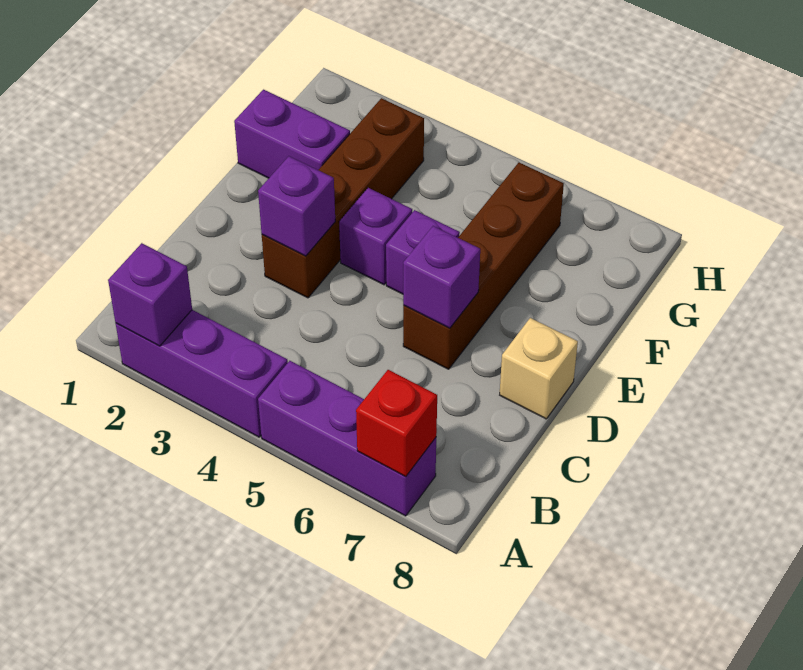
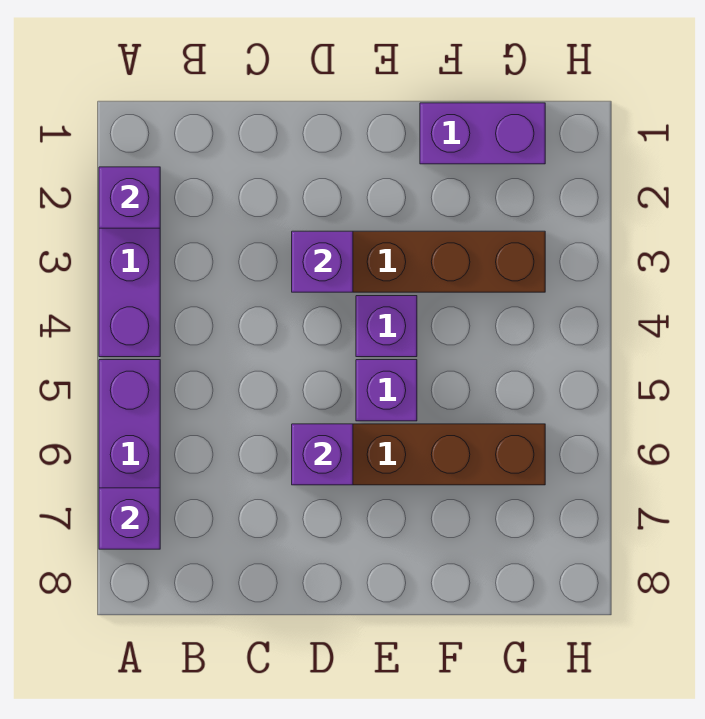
red brick A7 level 2 -> purple brick A7 level 2
tan brick D8 level 1 -> none
purple brick F1:F2 level 1 -> purple brick F1:G1 level 1

